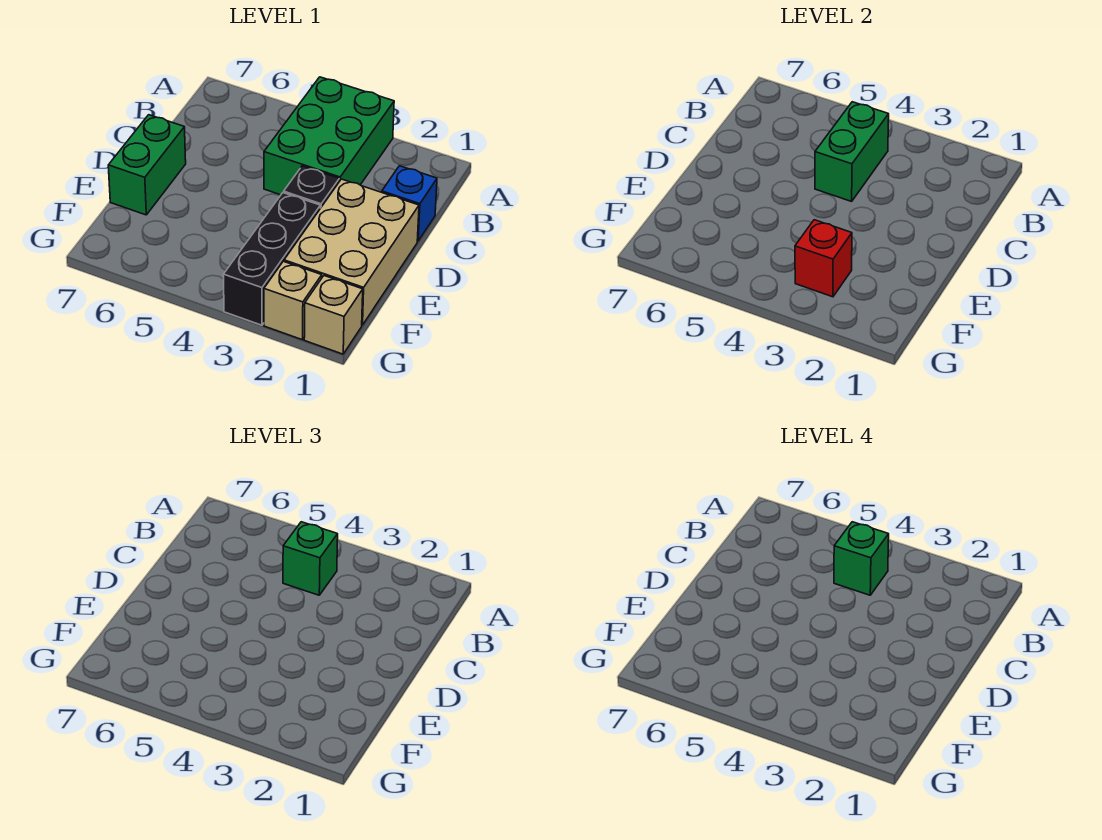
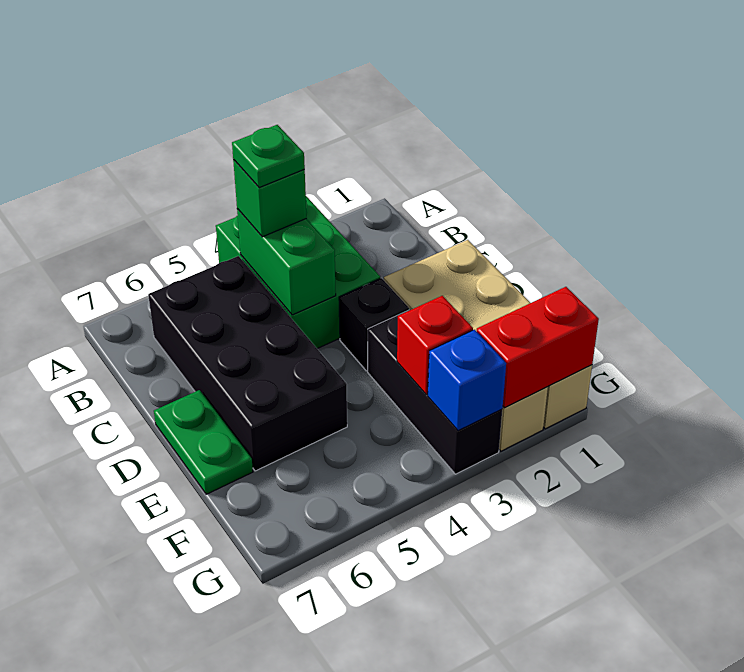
green brick B4 level 4 -> green plate B4 level 4
none -> black brick B5:E6 level 1
blue brick C1 level 1 -> blue brick G3 level 2
green brick D7:E7 level 1 -> green plate D7:E7 level 1
none -> red brick G1:G2 level 2

